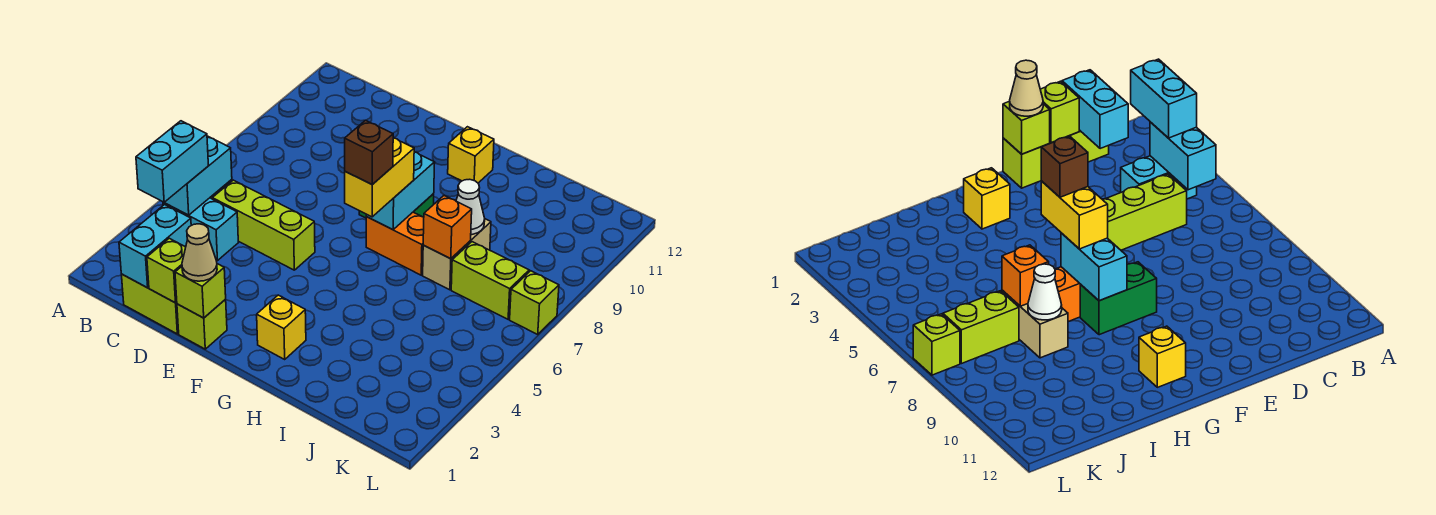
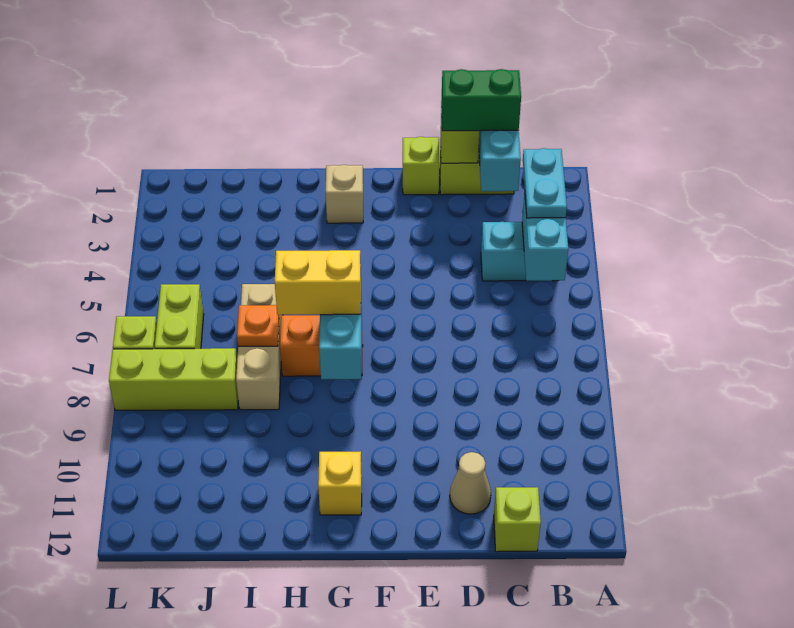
cyan brick B3:B4 level 3 -> cyan plate B3:B4 level 3
lime brick C5:E5 level 1 -> lime brick J8:L8 level 1
lime brick E1 level 2 -> lime brick C12 level 1
tan cone E1 level 3 -> tan cone D11 level 1
green brick F8:G8 level 1 -> green brick C1:D1 level 3
yellow brick G2 level 1 -> tan brick G2 level 1
yellow brick G6:G7 level 3 -> yellow brick G7:H7 level 3
brown brick G6 level 4 -> none
tan brick I7:I8 level 1 -> tan brick I6:I8 level 1
orange brick I7 level 2 -> orange plate I7 level 2
white cone I8 level 2 -> none
lime brick J7:K7 level 1 -> lime brick K6:K7 level 1

